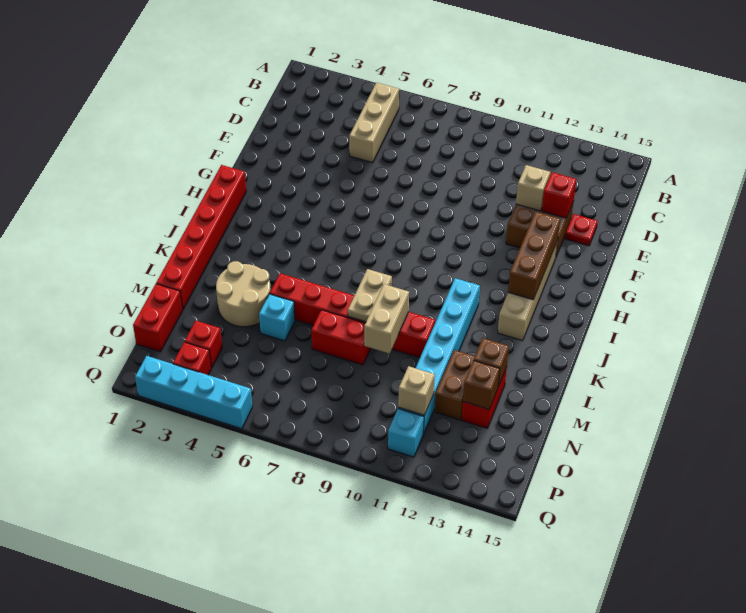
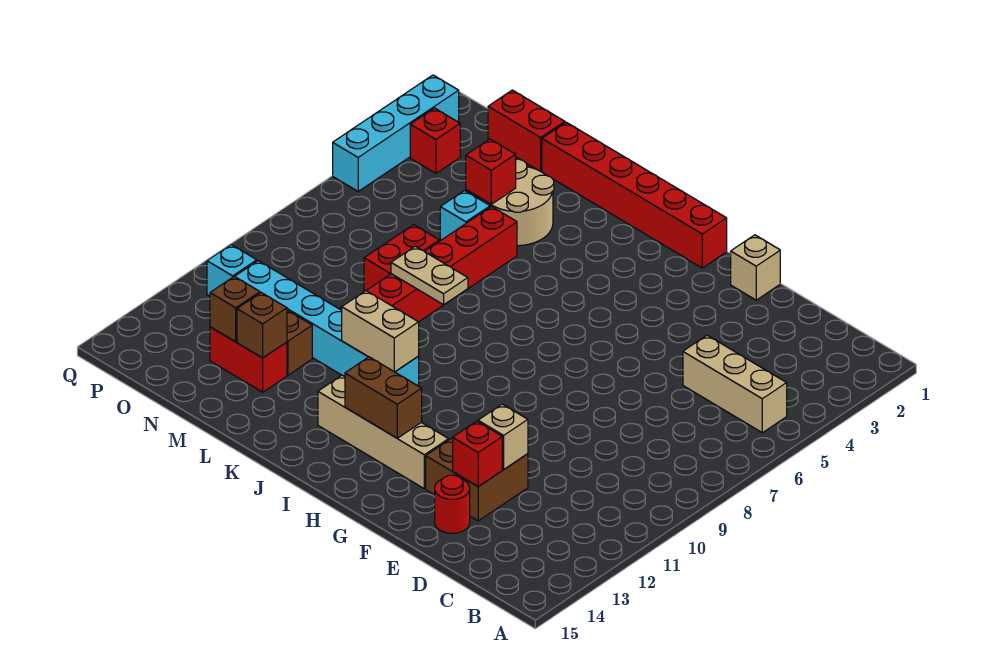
red plate E14 level 1 -> red round brick E14 level 1
brown brick G13:I13 level 2 -> brown brick H13:I13 level 2
tan brick L9:M9 level 2 -> tan brick J11:K11 level 2
red brick O3 level 1 -> red brick M4 level 2
tan brick O11 level 2 -> tan brick F1 level 1

